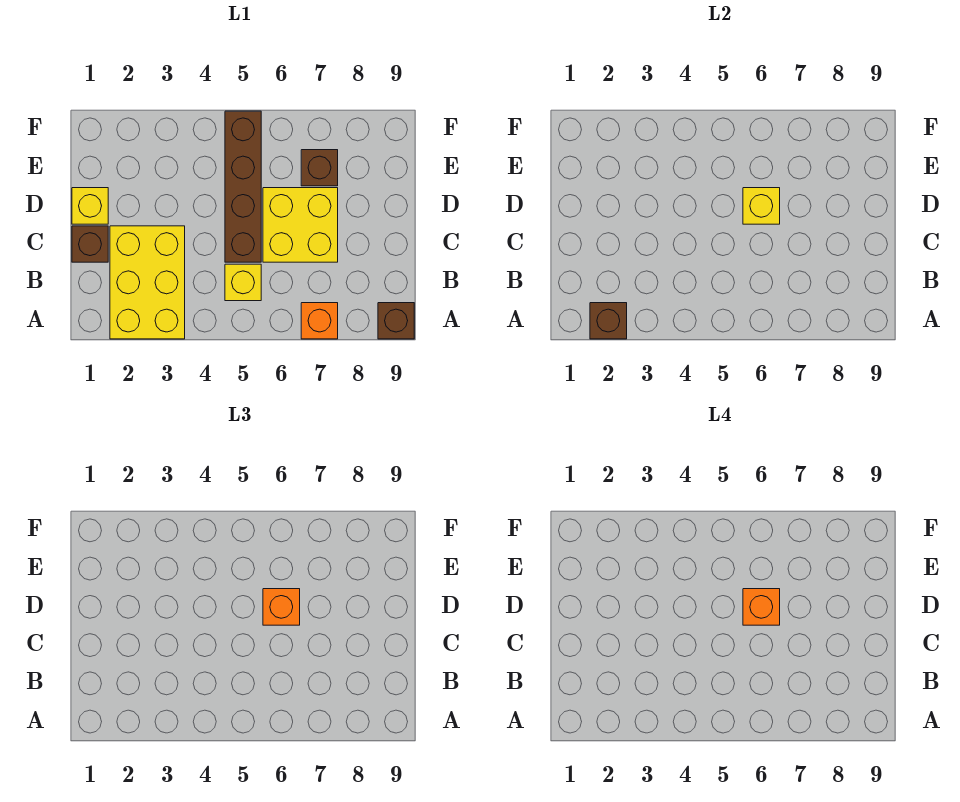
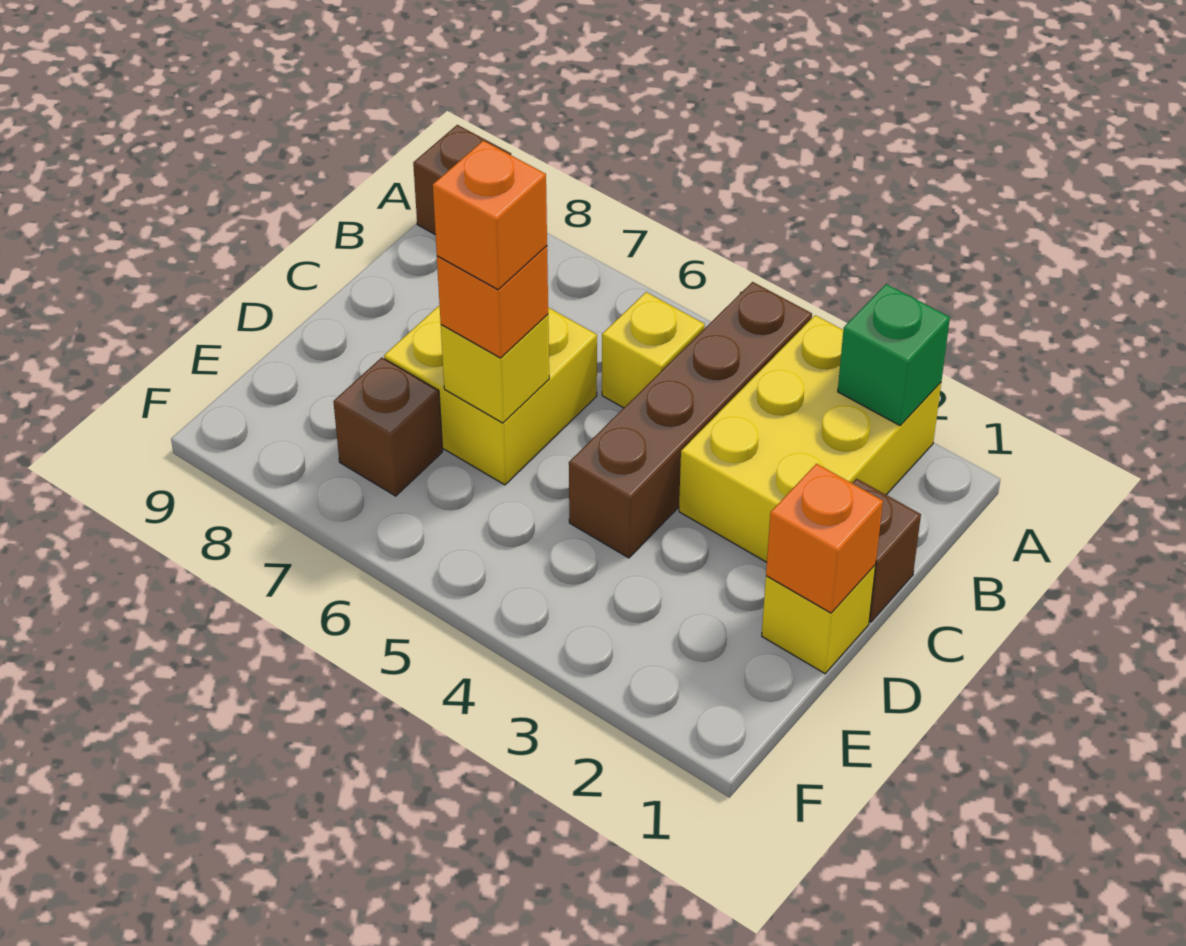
brown brick A2 level 2 -> green brick A2 level 2
orange brick A7 level 1 -> orange brick D1 level 2
brown brick C5:F5 level 1 -> brown brick A4:D4 level 1

